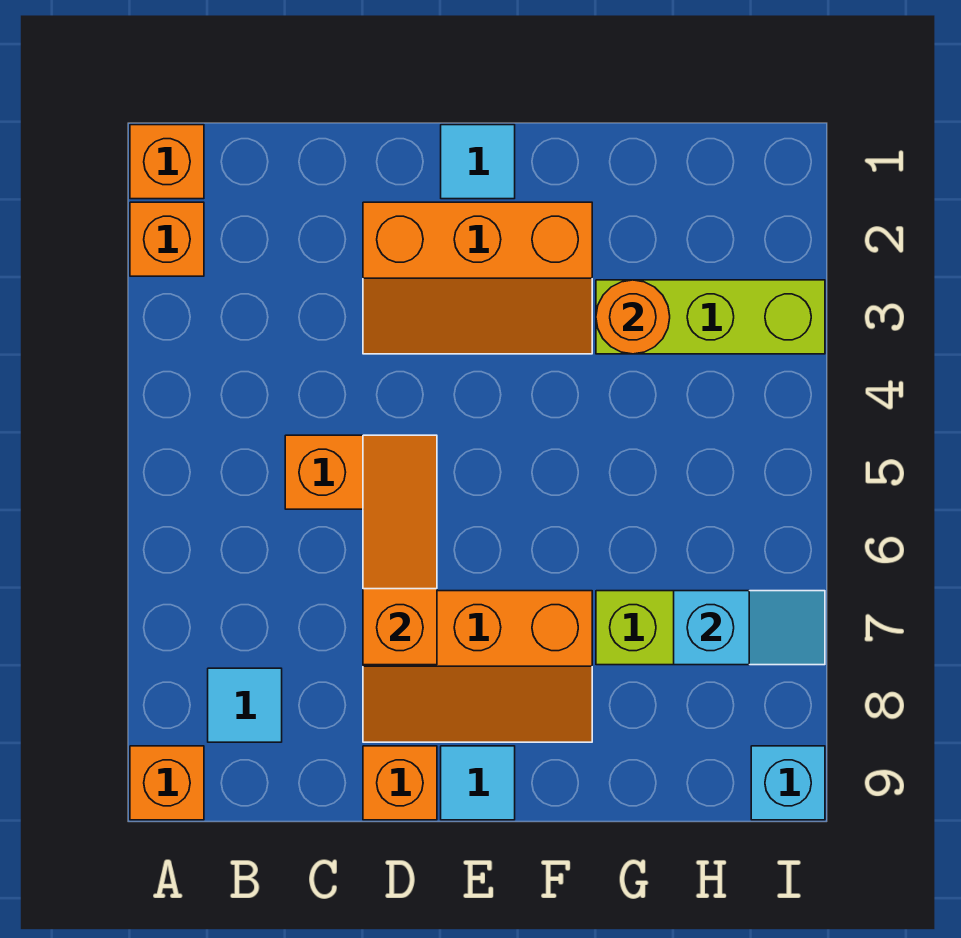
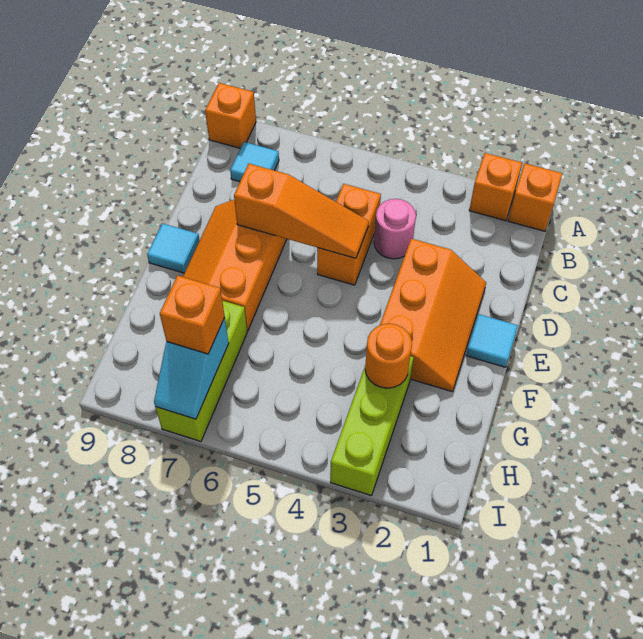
none -> pink round brick C4 level 1
orange slope D2:F3 level 1 top 2 -> orange slope D2:F3 level 1 top 3
orange brick D9 level 1 -> orange brick H7 level 3
cyan brick I9 level 1 -> none

